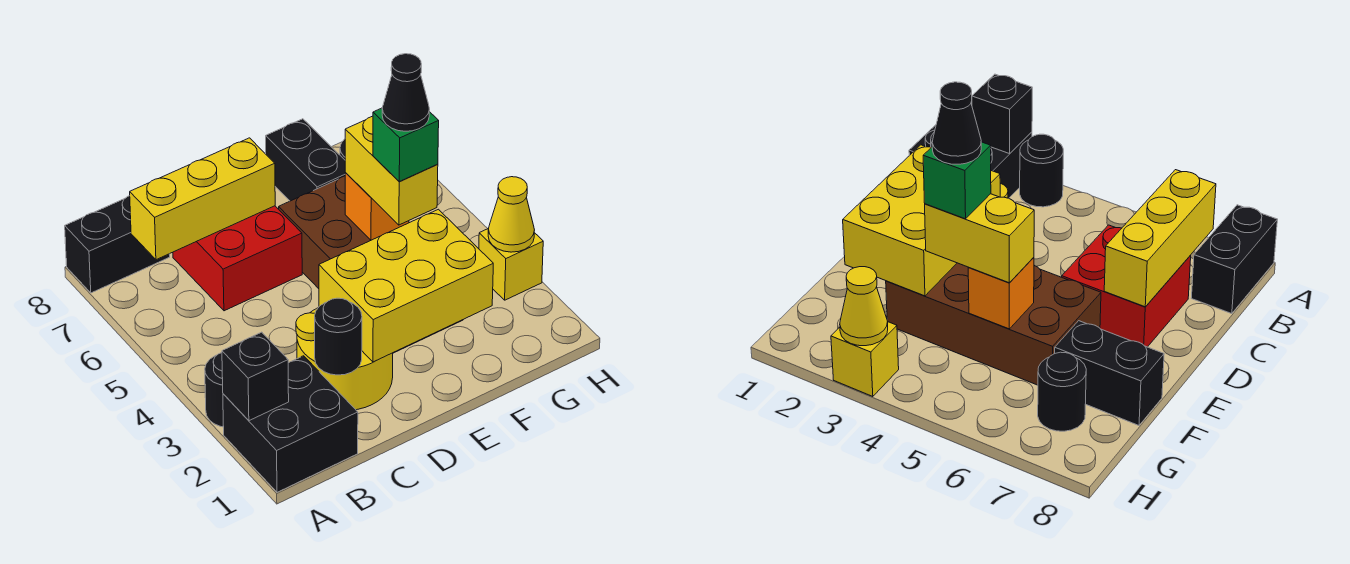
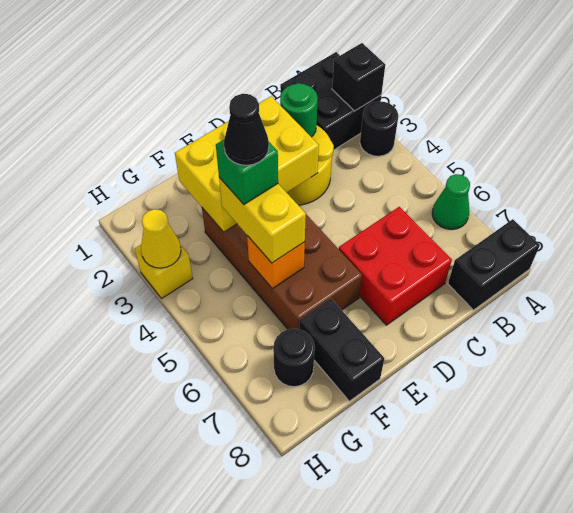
none -> green cone A6 level 1
yellow brick B7:D7 level 2 -> none
black round brick C2 level 2 -> green round brick C2 level 2

